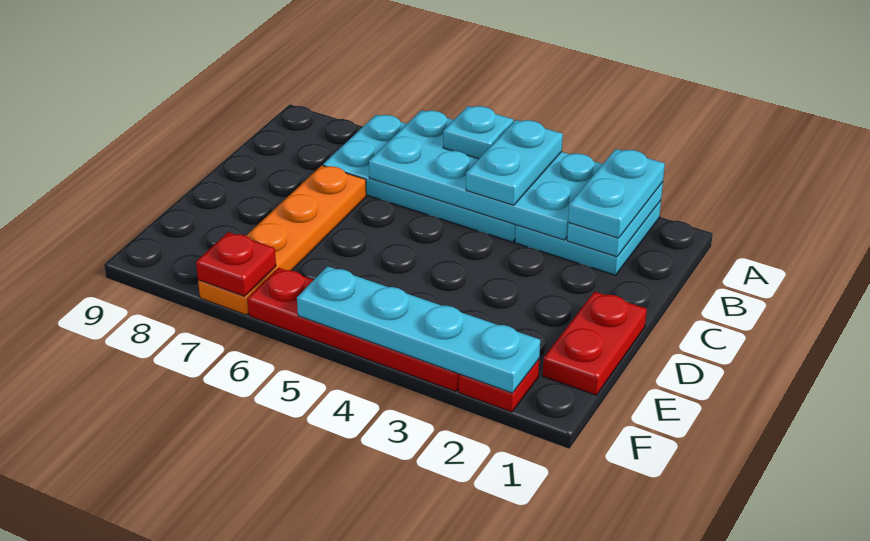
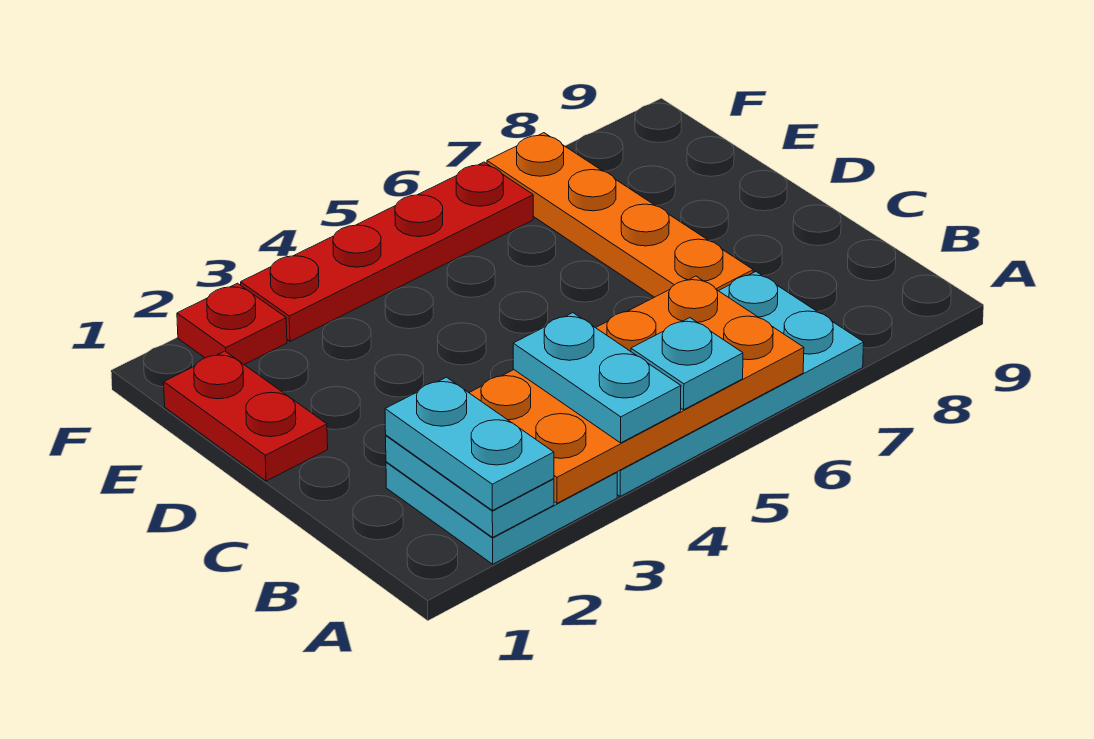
cyan plate A3:B6 level 2 -> orange plate A3:B6 level 2
cyan plate F2:F5 level 2 -> none
red plate F7 level 2 -> none

